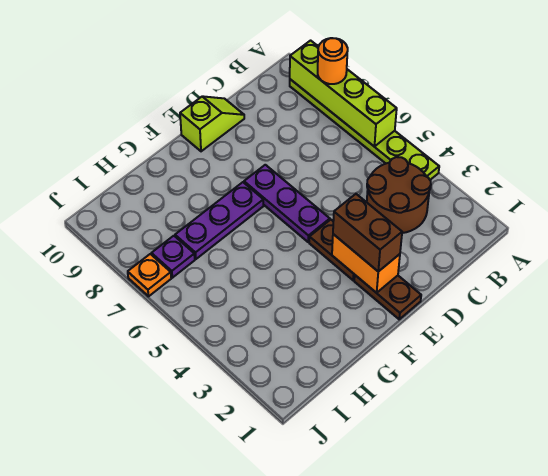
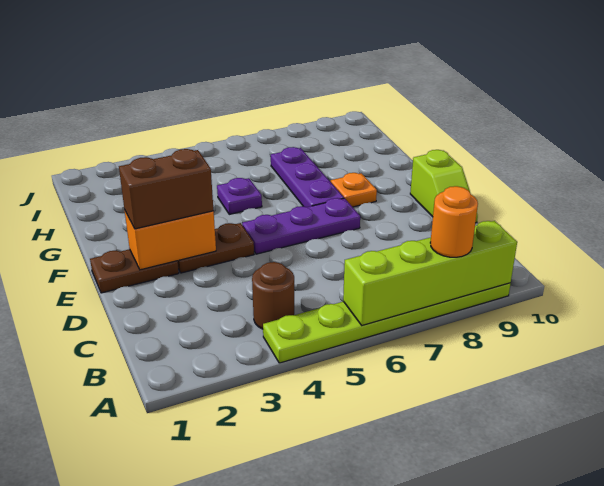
brown round brick B3:C4 level 1 -> brown round brick B4 level 1
purple plate I7 level 1 -> purple plate G5 level 1
orange plate J7 level 1 -> orange plate F8 level 1

